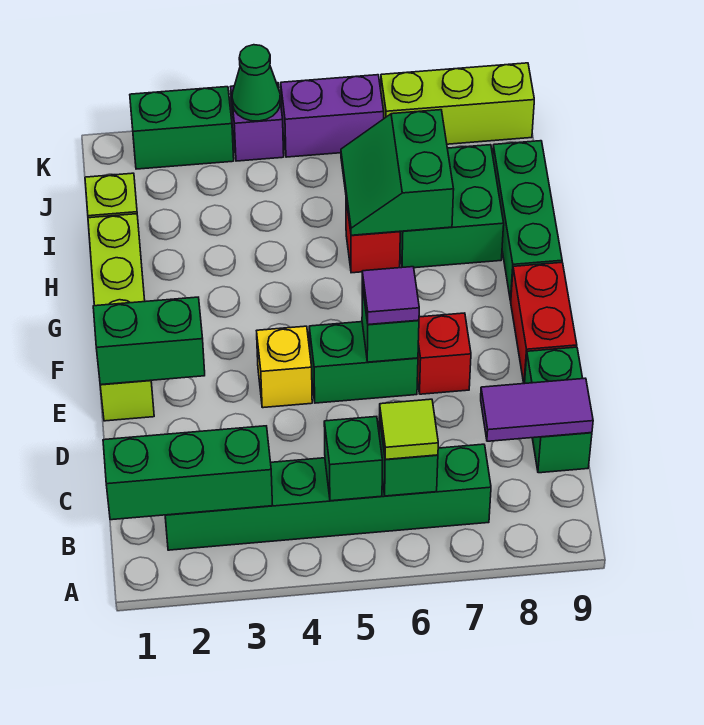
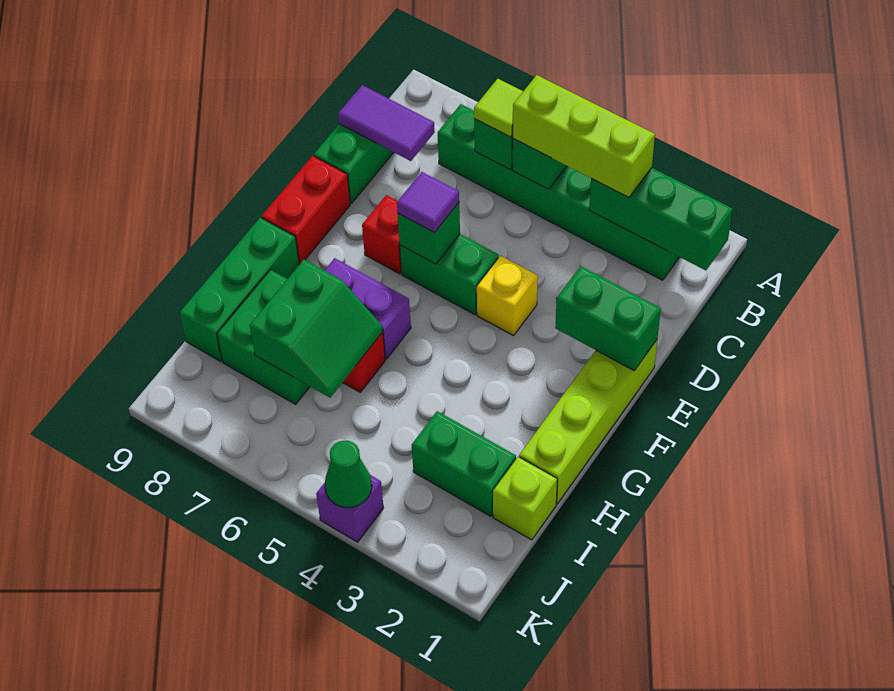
green brick K2:K3 level 1 -> green brick I2:I3 level 1
purple brick K5:K6 level 1 -> purple brick G6:G7 level 1
lime brick K7:K9 level 1 -> lime brick B3:B5 level 3

